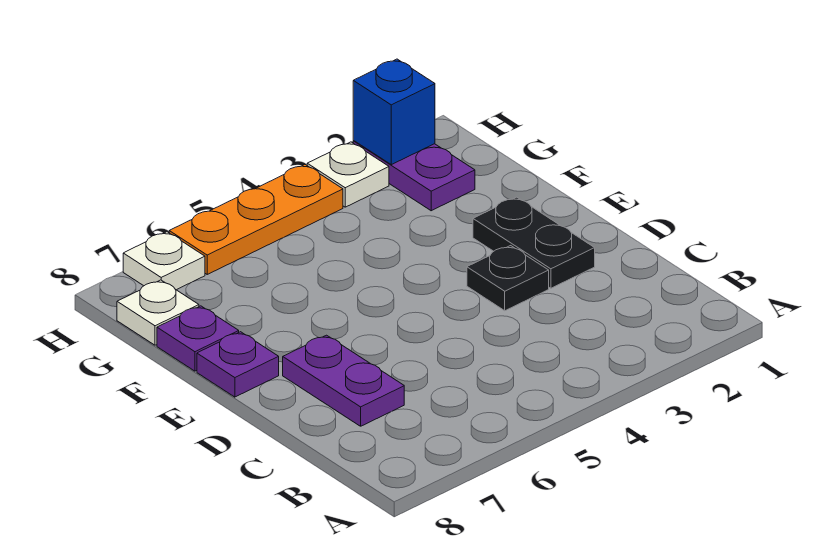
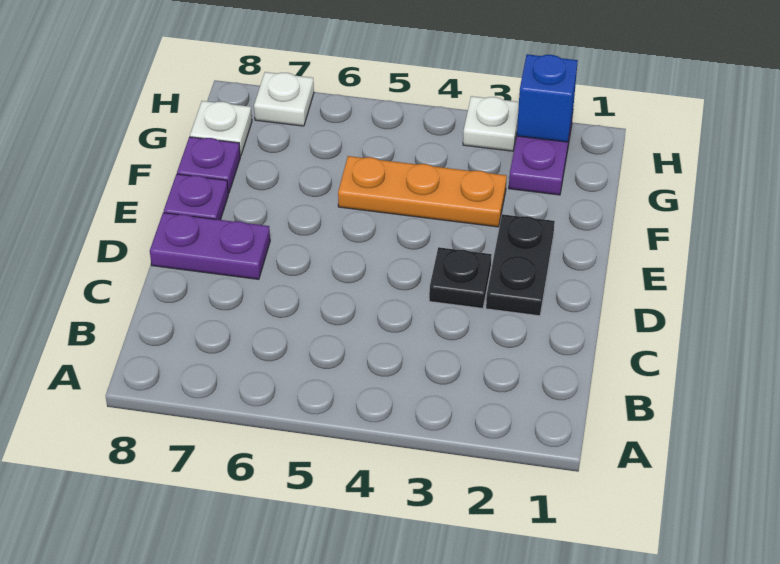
purple plate C7:D7 level 1 -> purple plate D7:D8 level 1
orange plate H4:H6 level 1 -> orange plate F3:F5 level 1

